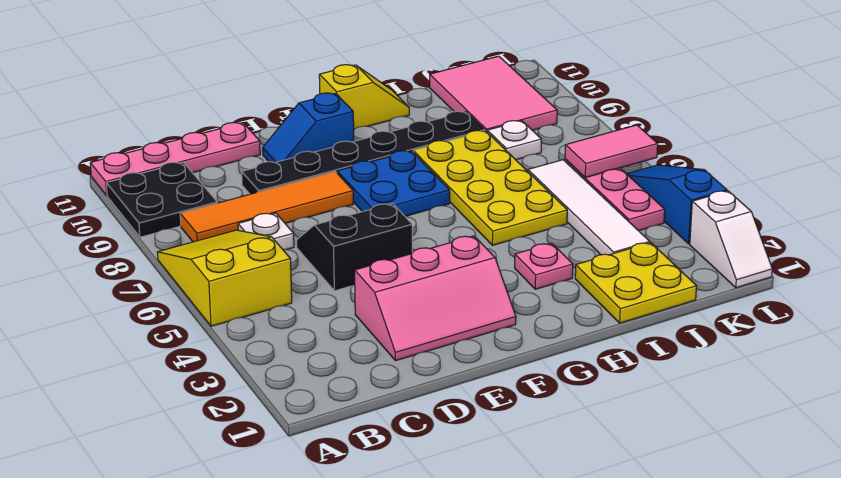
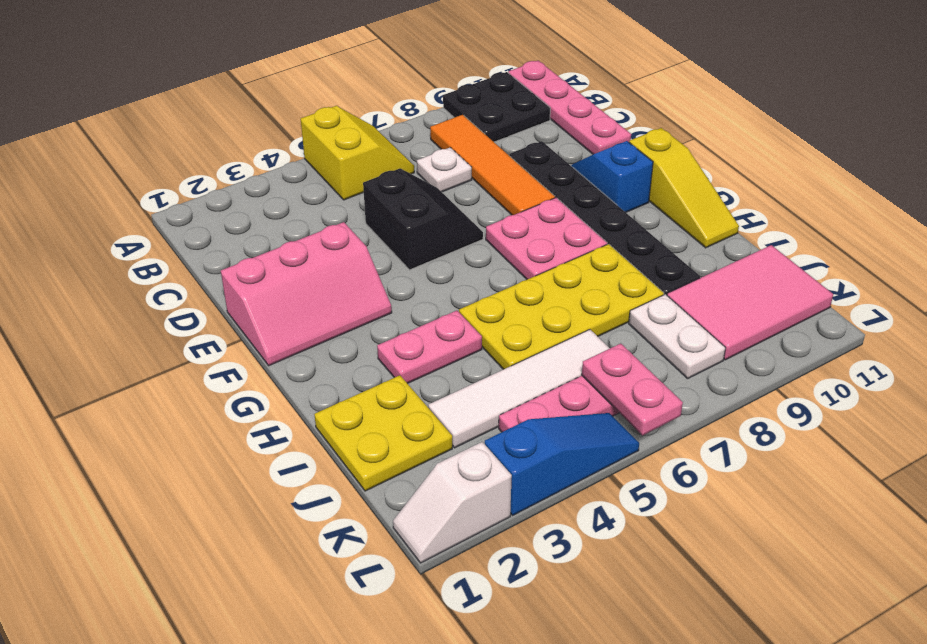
yellow slope A5:B7 level 1 top 5 -> yellow slope A5:B6 level 1 top 5
pink slope D2:F3 level 1 top 3 -> pink slope E1:F3 level 1 top E
blue plate F7:G8 level 1 -> pink plate F7:G8 level 1
yellow slope G11:H11 level 1 top G -> yellow slope F11:H11 level 1 top F
pink plate H3 level 1 -> pink plate H3:H4 level 1
white plate J8 level 1 -> white plate J8:K8 level 1
pink tile K6:L6 level 2 -> pink plate K6:L6 level 2

